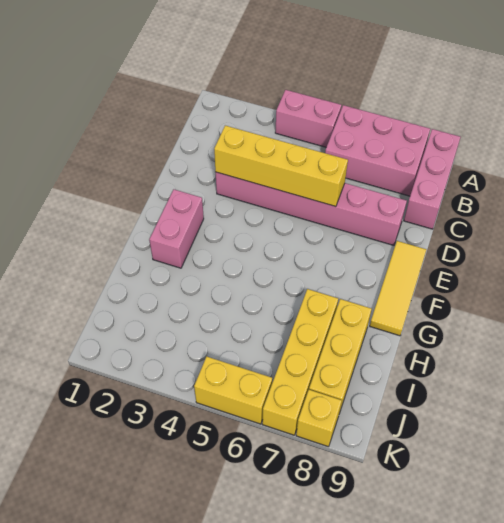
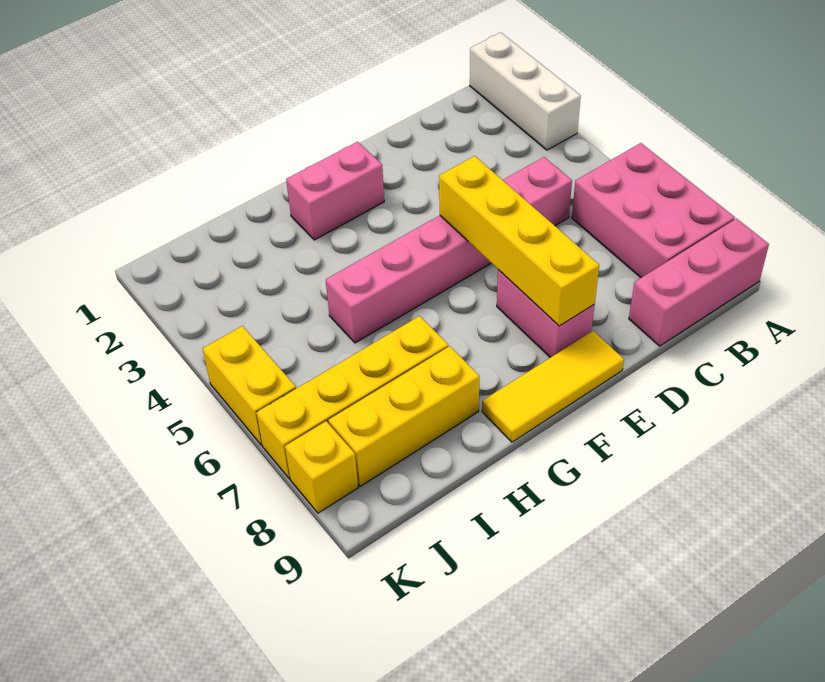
none -> white brick A1:A3 level 1
pink brick A4:A5 level 1 -> pink brick E7:E8 level 1
pink brick D3:D8 level 1 -> pink brick C5:H5 level 1
yellow brick D3:D6 level 2 -> yellow brick E5:E8 level 2

